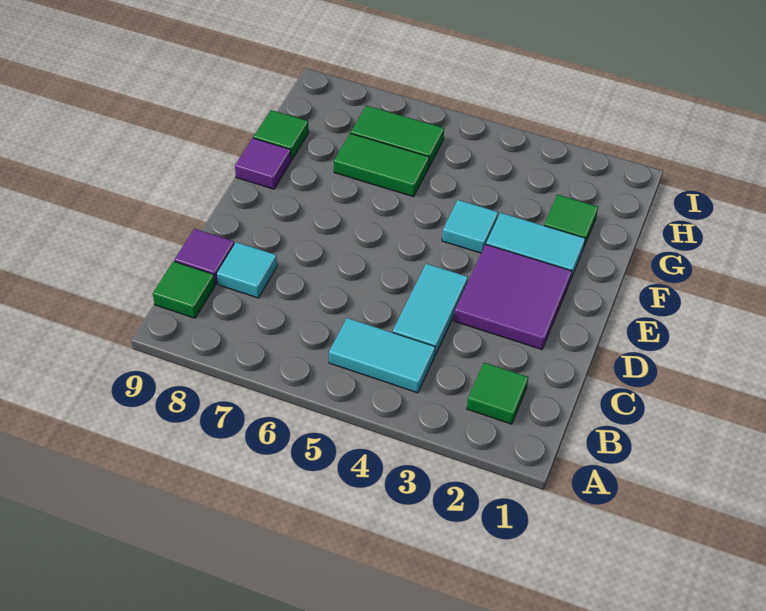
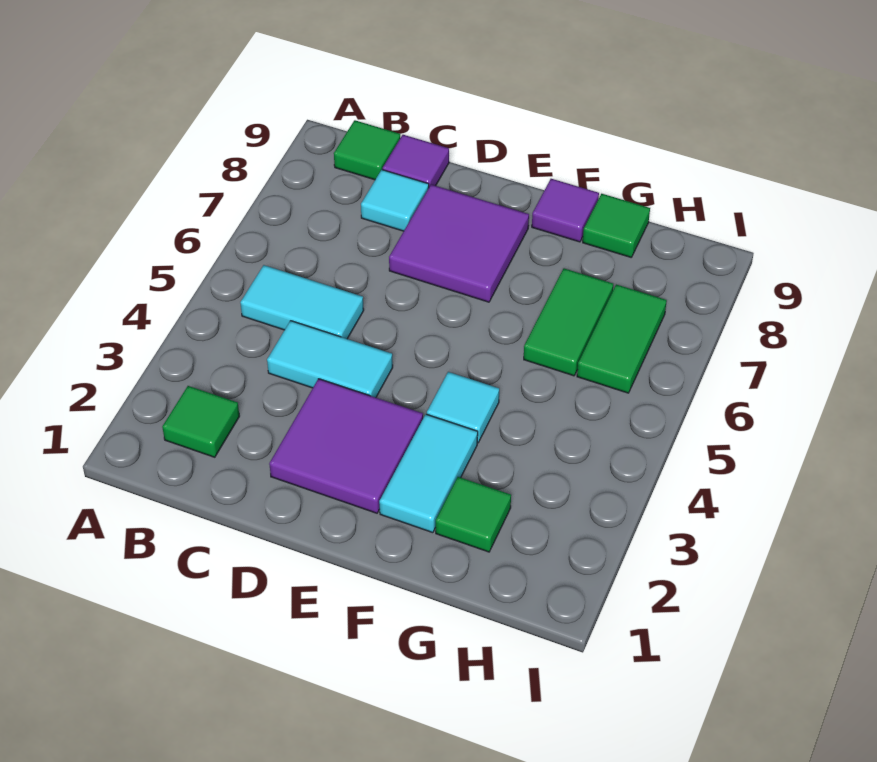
cyan tile B4:B5 level 1 -> cyan tile B5:C5 level 1
none -> purple tile D7:E8 level 1

